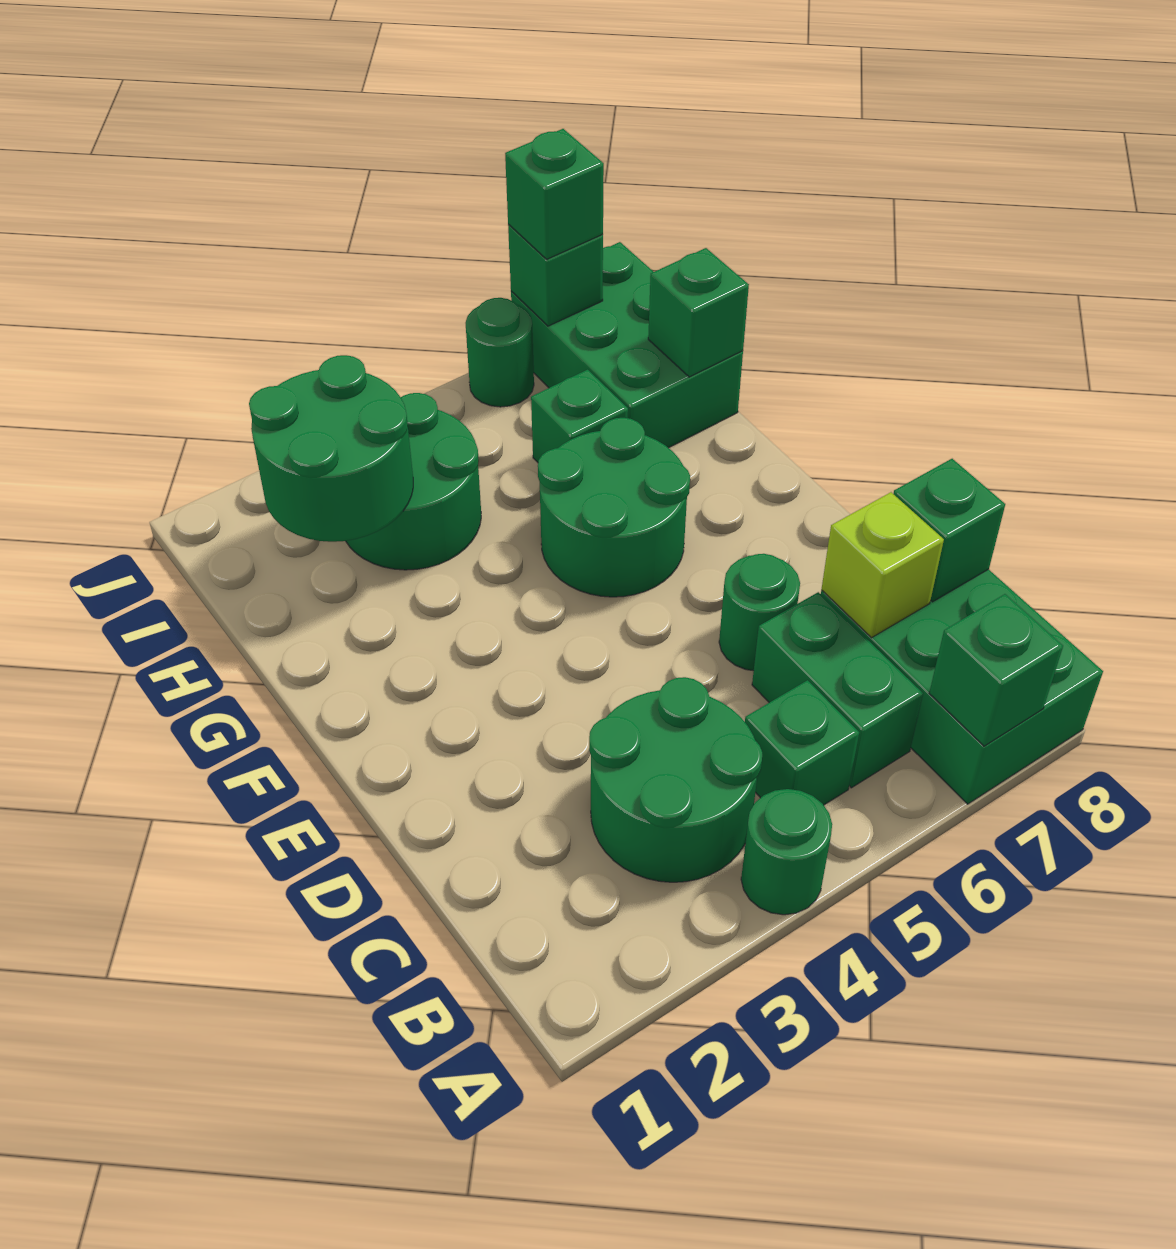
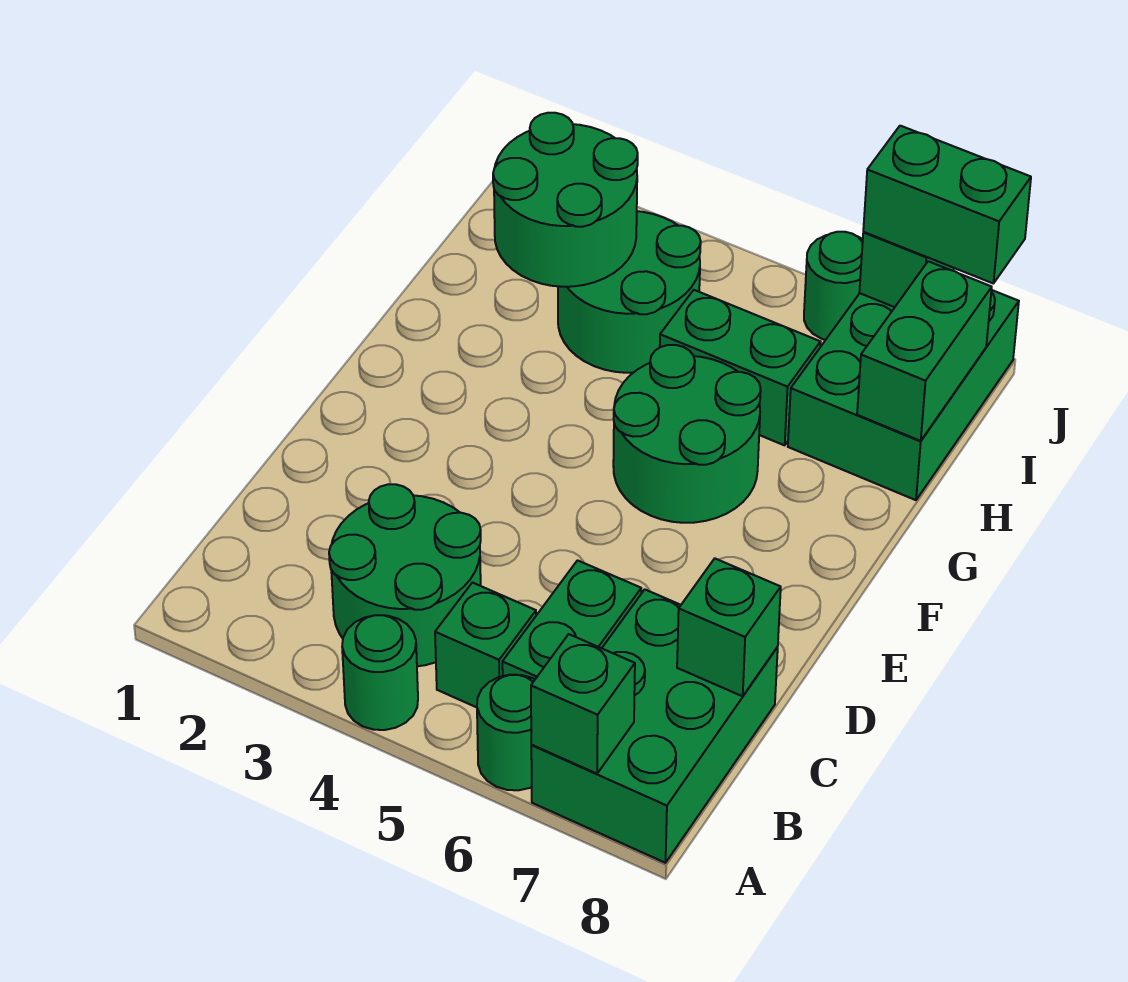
lime brick C7 level 2 -> none
green round brick D6 level 1 -> green round brick A6 level 1
green brick H6 level 1 -> green brick H5:H6 level 1
green brick H8 level 2 -> green brick H8:I8 level 2
green brick J7 level 3 -> green brick J7:J8 level 3

